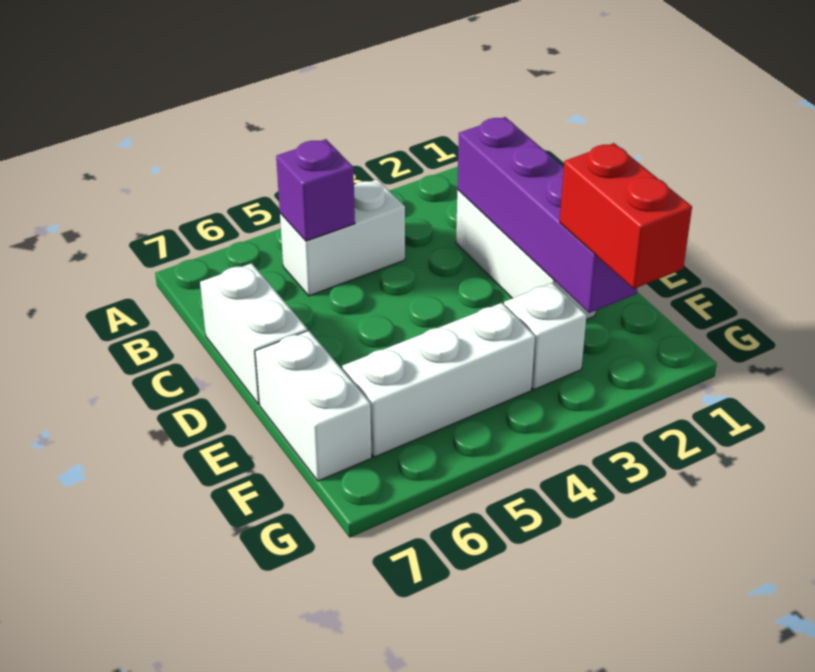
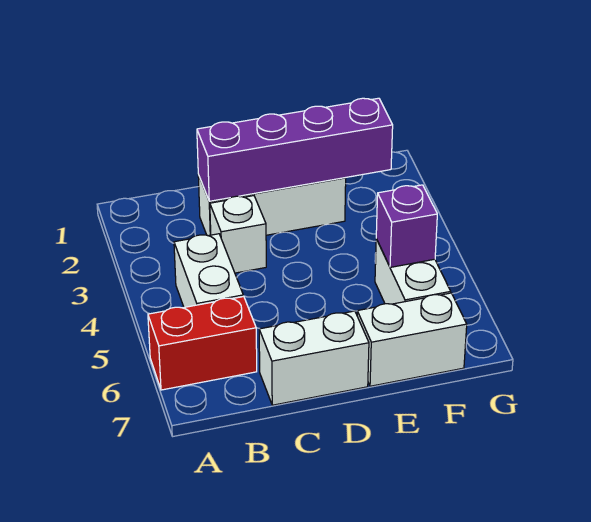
purple brick B5 level 2 -> purple brick F5 level 2
red brick F2:G2 level 3 -> red brick A6:B6 level 1
white brick F3 level 1 -> white brick C3 level 1
white brick F4:F6 level 1 -> white brick F5:F6 level 1

